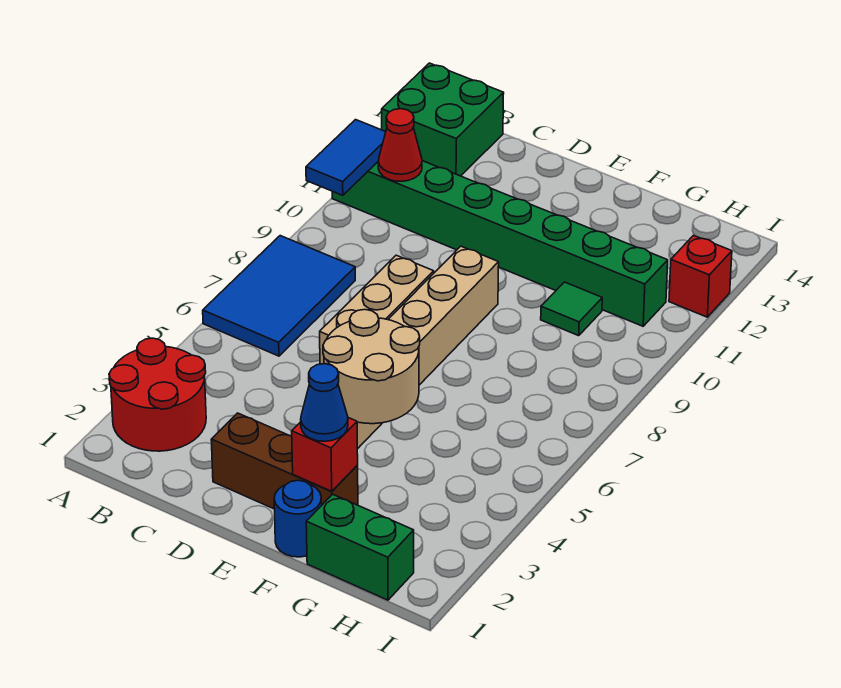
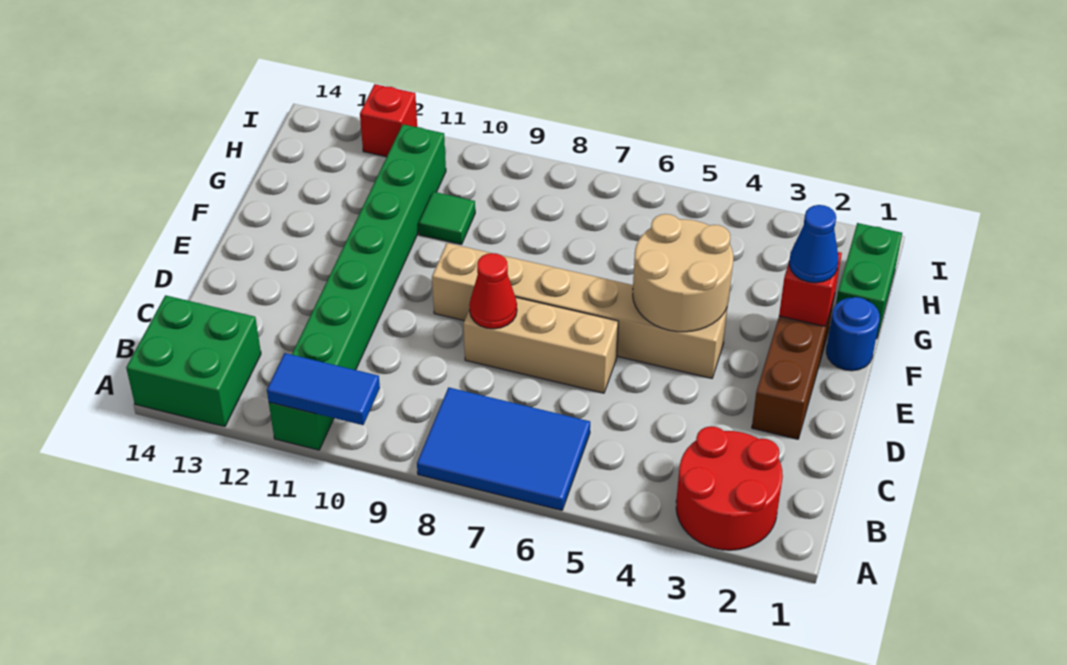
red cone B11 level 2 -> red cone D8 level 2

